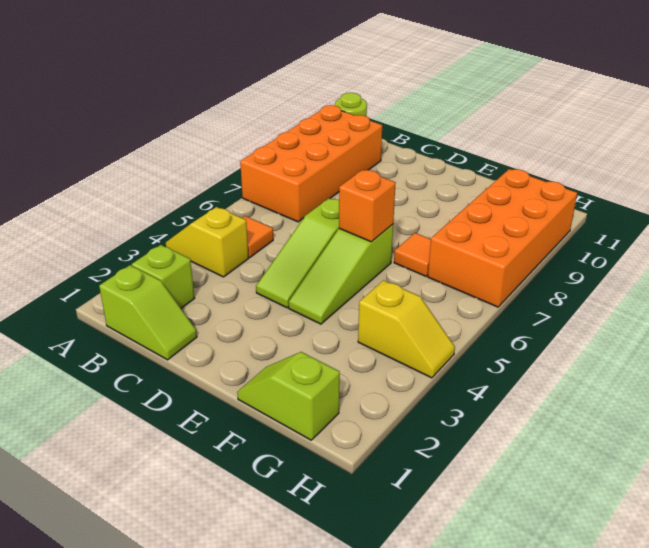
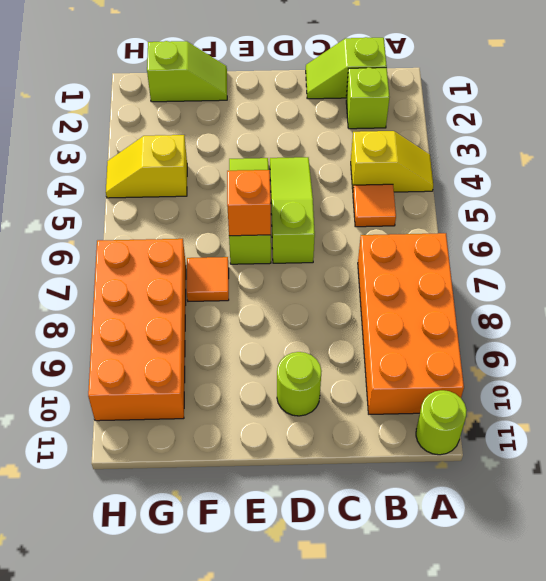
none -> lime round brick D10 level 1

